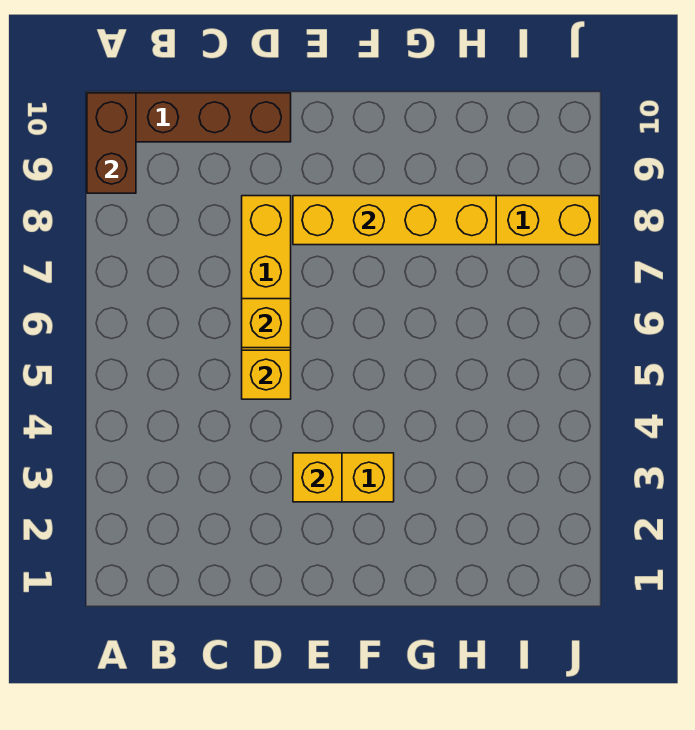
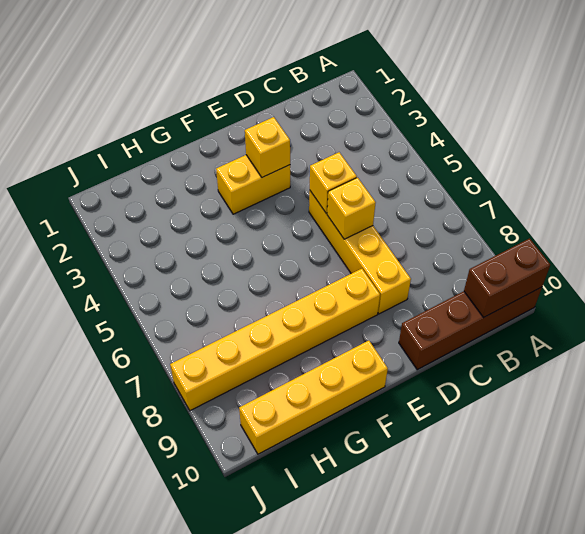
brown brick A9:A10 level 2 -> brown brick A10:B10 level 2
yellow brick E8:H8 level 2 -> yellow brick F10:I10 level 1

